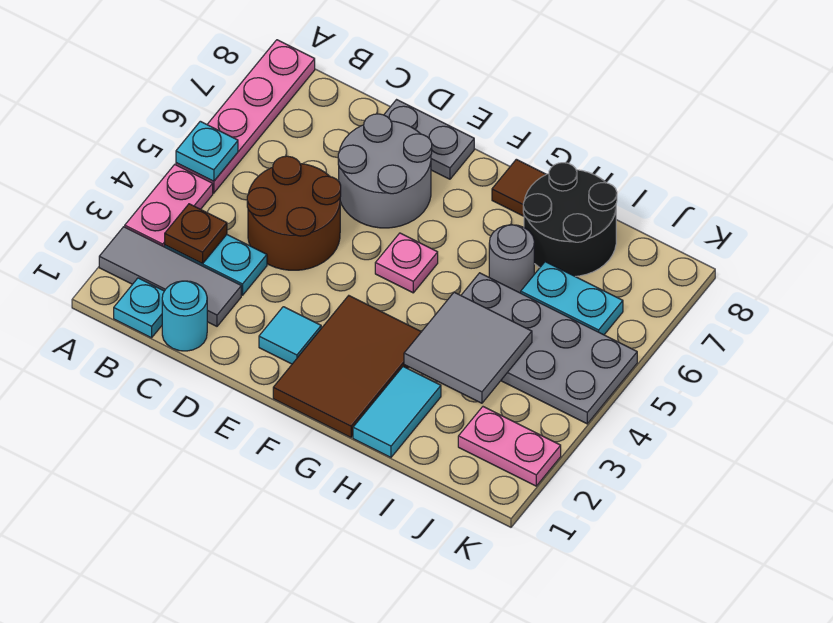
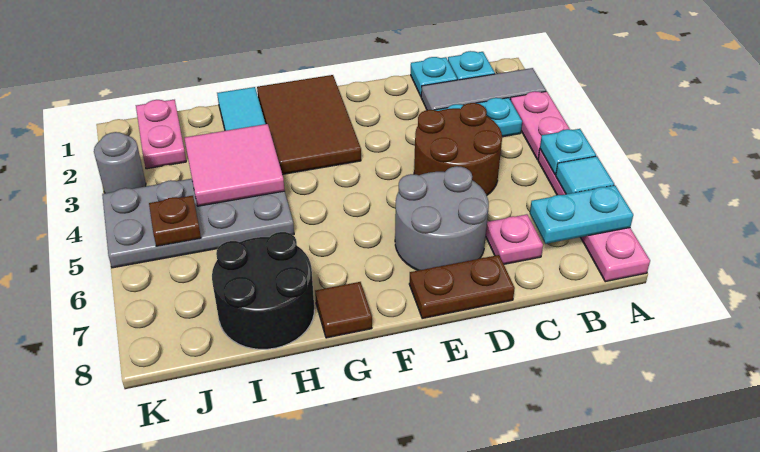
brown plate B3 level 2 -> brown plate J5 level 2
cyan round brick C1 level 1 -> cyan plate C1 level 1
grey plate D8:E8 level 1 -> brown plate D8:E8 level 1
cyan tile E2 level 1 -> cyan tile A6 level 2
pink plate F5 level 1 -> pink plate C7 level 1
grey tile H3:I4 level 2 -> pink tile H3:I4 level 2
grey round brick H6 level 1 -> grey round brick K3 level 1
cyan plate I6:J6 level 1 -> cyan plate A7:B7 level 2
pink plate J2:K2 level 1 -> pink plate J1:J2 level 1

